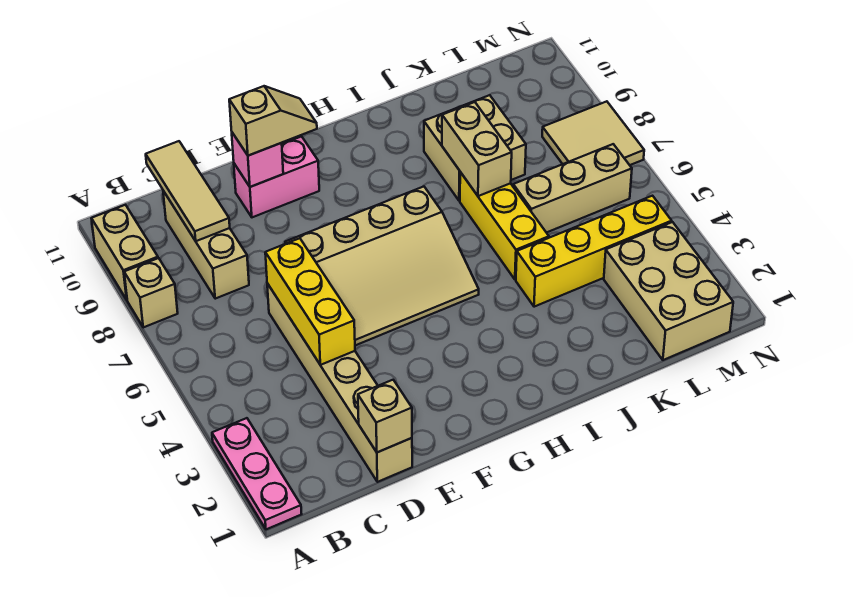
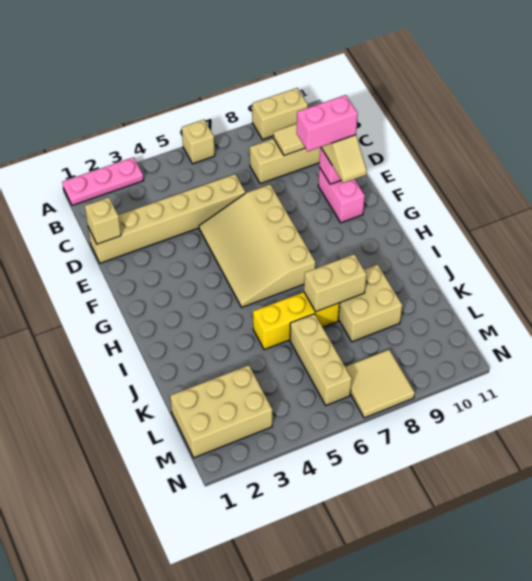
tan brick A8 level 1 -> tan brick A6 level 1
yellow brick D4:D6 level 2 -> none
none -> pink brick E9:E10 level 4
yellow brick J4:M4 level 1 -> none

